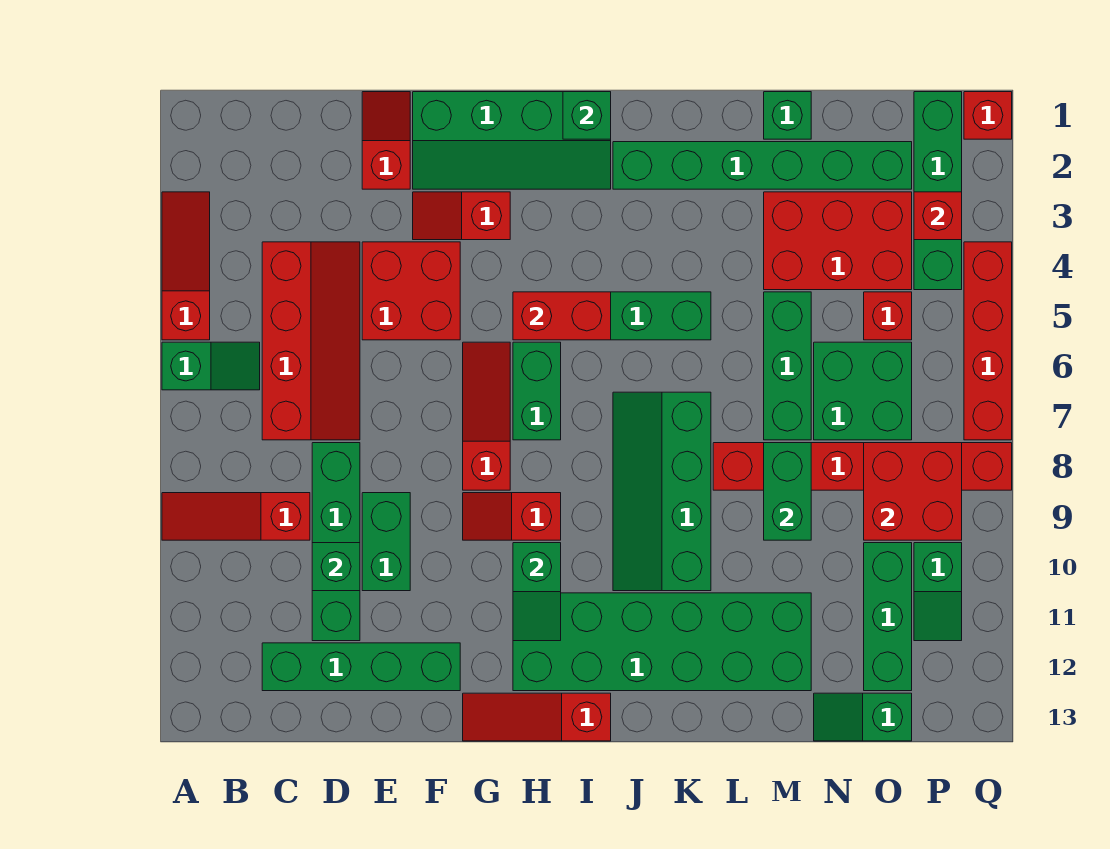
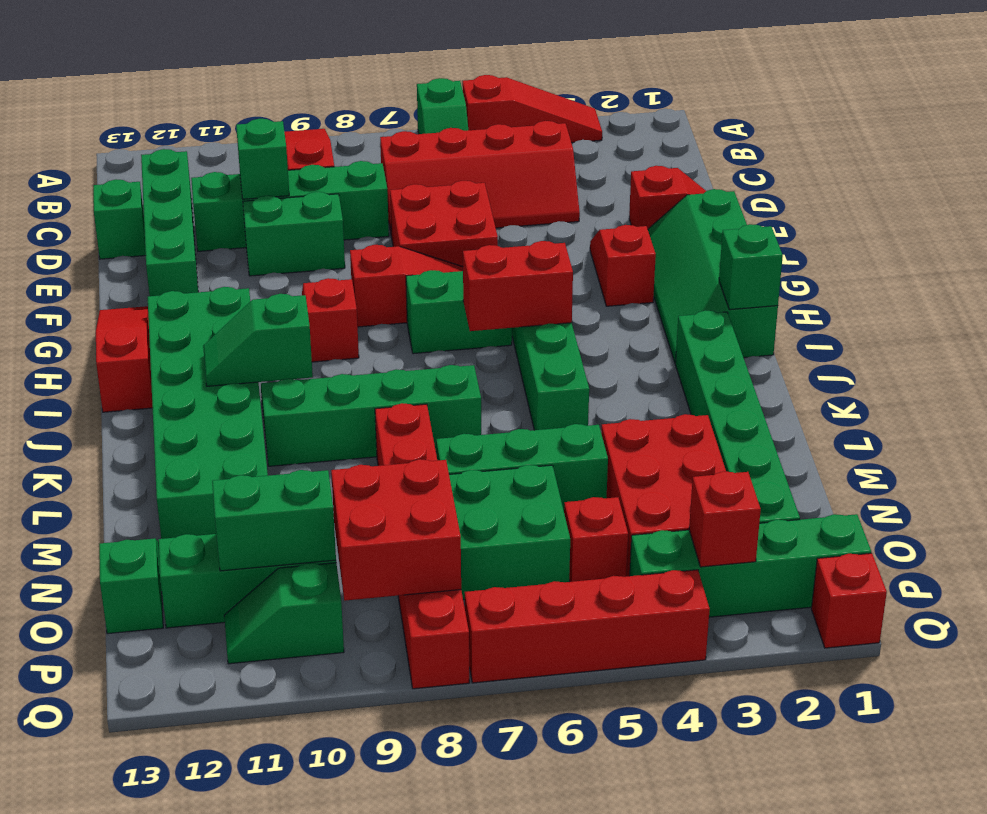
red brick E4:F5 level 1 -> red brick E6:F7 level 1
red brick H5:I5 level 2 -> red brick I5:I6 level 2
green slope H10:H11 level 2 top 10 -> green slope J10:J11 level 2 top 10
green brick M1 level 1 -> green brick D13 level 1
green brick M8:M9 level 2 -> green brick O10:O11 level 2

